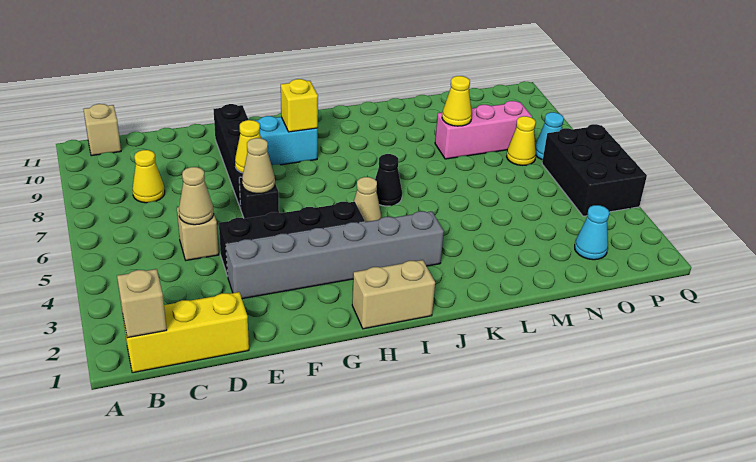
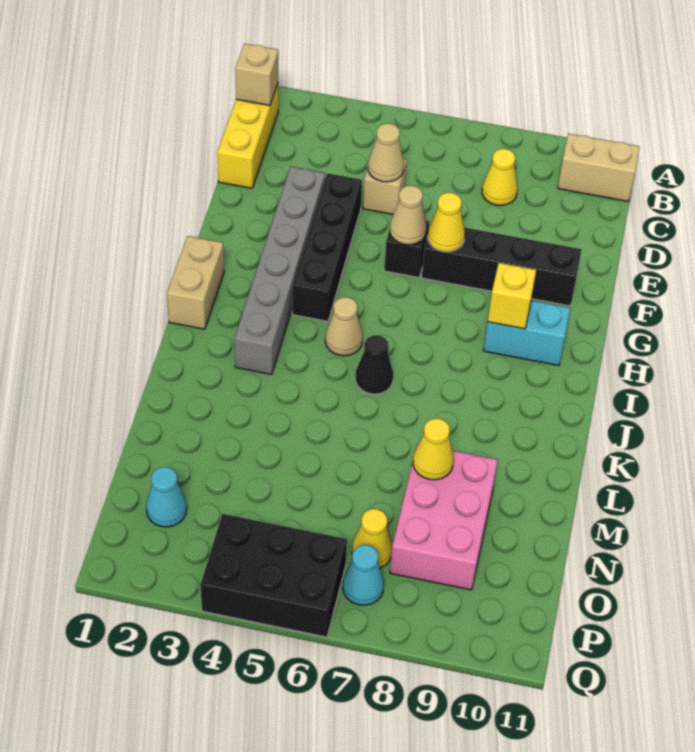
tan brick B11 level 1 -> tan brick B10:B11 level 1
cyan brick G9:H9 level 1 -> cyan brick H9:H10 level 1
pink brick M8:O8 level 1 -> pink brick M8:O9 level 1

